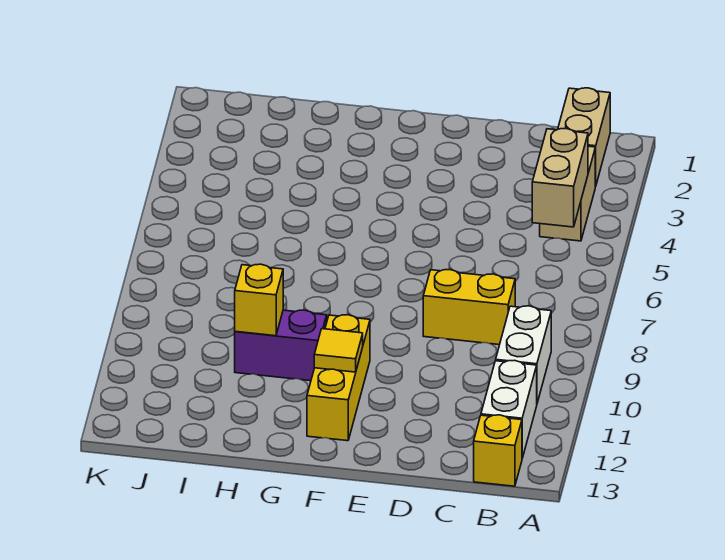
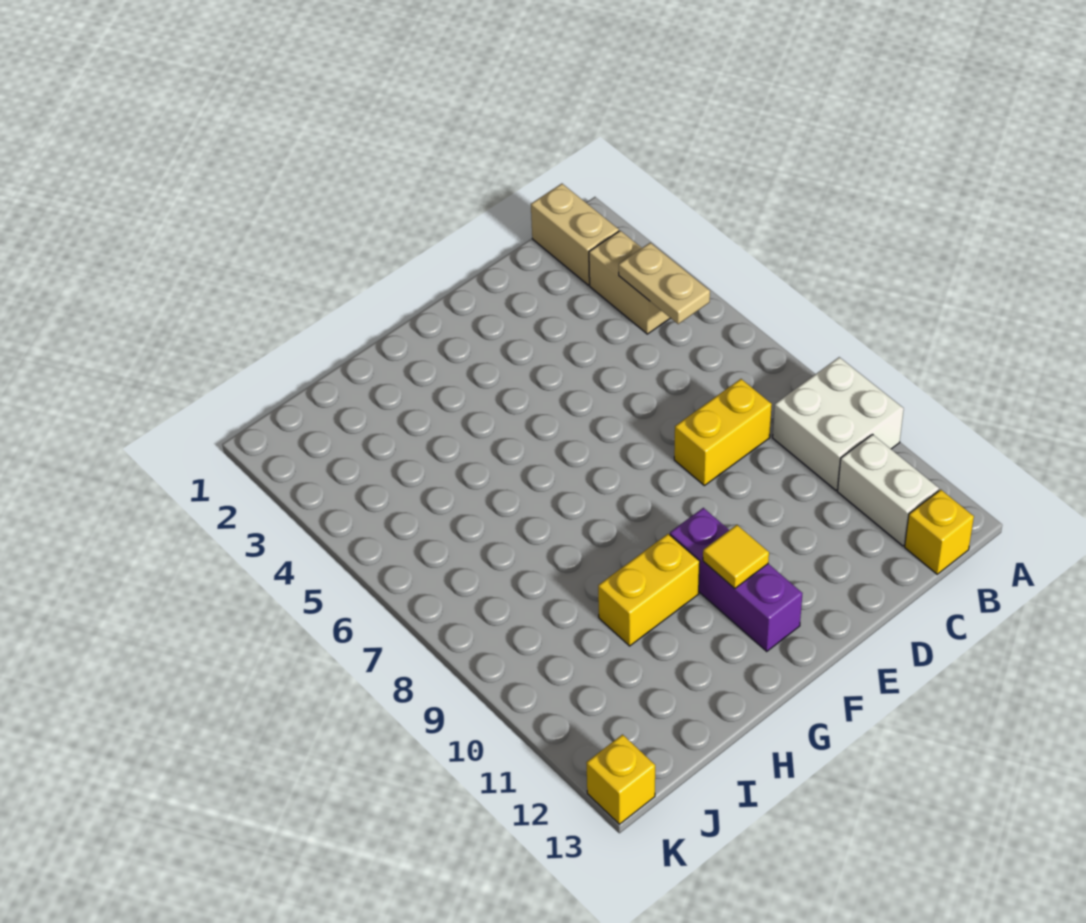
tan brick B4:B5 level 2 -> tan plate B4:B5 level 2
white brick B9:B10 level 1 -> white brick A9:B10 level 1
yellow brick F10:F12 level 1 -> purple brick F10:F12 level 1
purple brick G10:H10 level 1 -> yellow brick G10:H10 level 1
yellow brick H10 level 2 -> yellow brick K13 level 1

